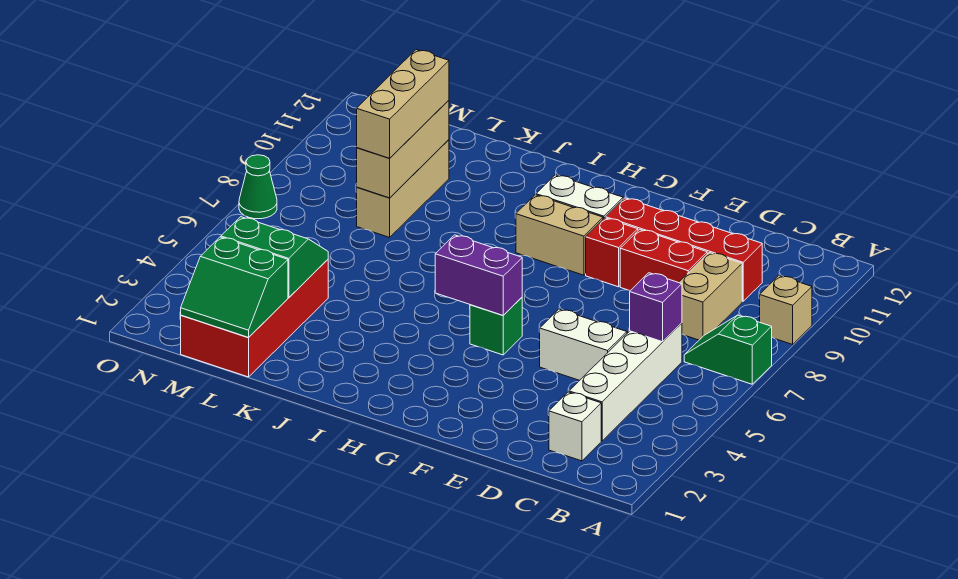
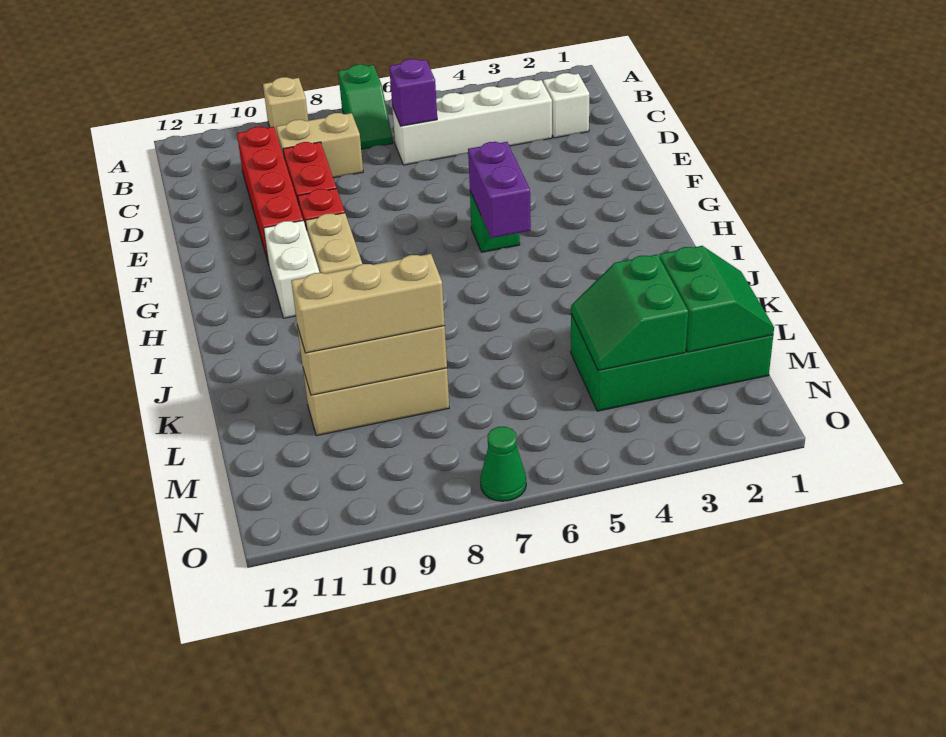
white brick D5:E5 level 1 -> none
red brick L1:M4 level 1 -> green brick L1:M4 level 1

